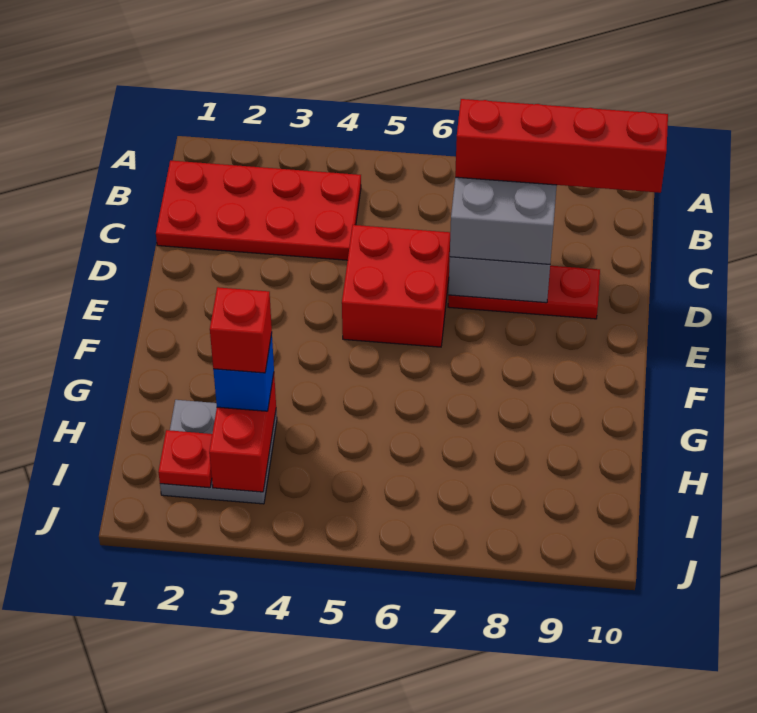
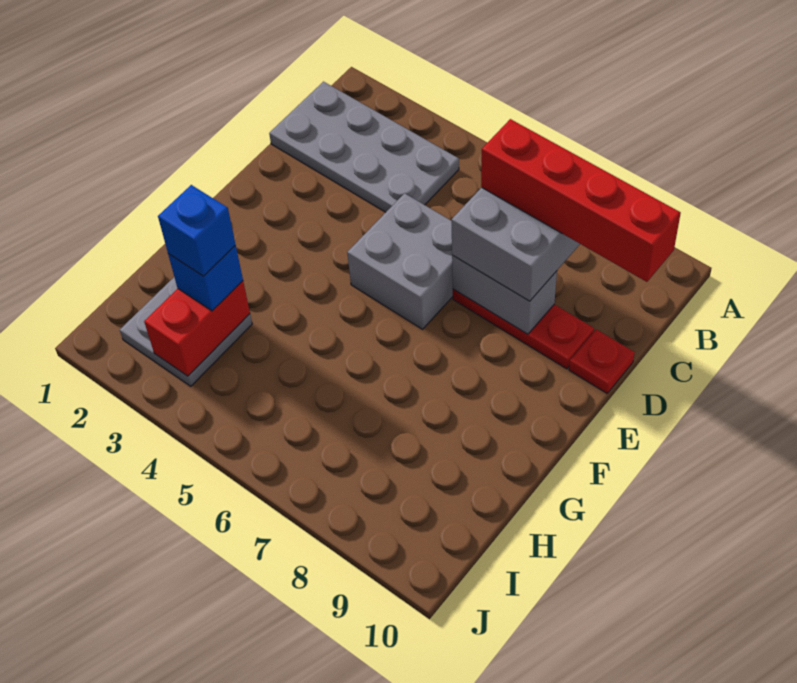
red plate B1:C4 level 1 -> grey plate B1:C4 level 1
red brick D5:E6 level 1 -> grey brick D5:E6 level 1
red brick H3 level 4 -> blue brick H3 level 4
red plate I2 level 2 -> red plate D10 level 1

